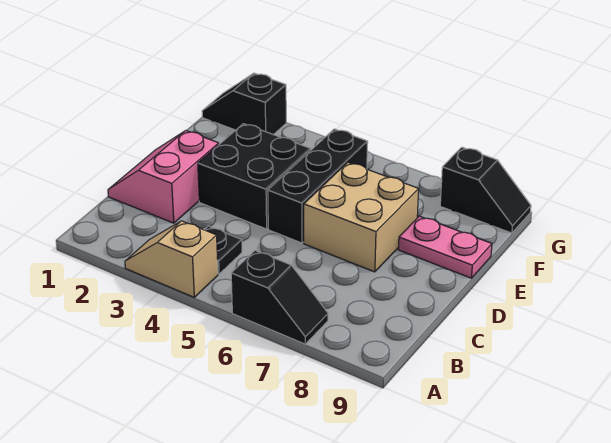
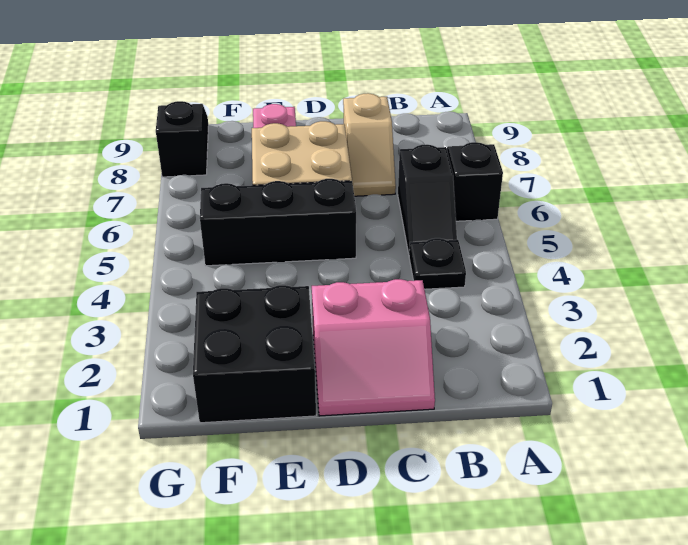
tan slope A3:A4 level 1 top 4 -> tan slope C7:C8 level 1 top 8
black brick D3:E4 level 1 -> black brick E1:F2 level 1
black slope G1:G2 level 1 top 2 -> black slope B5:B6 level 1 top 6

